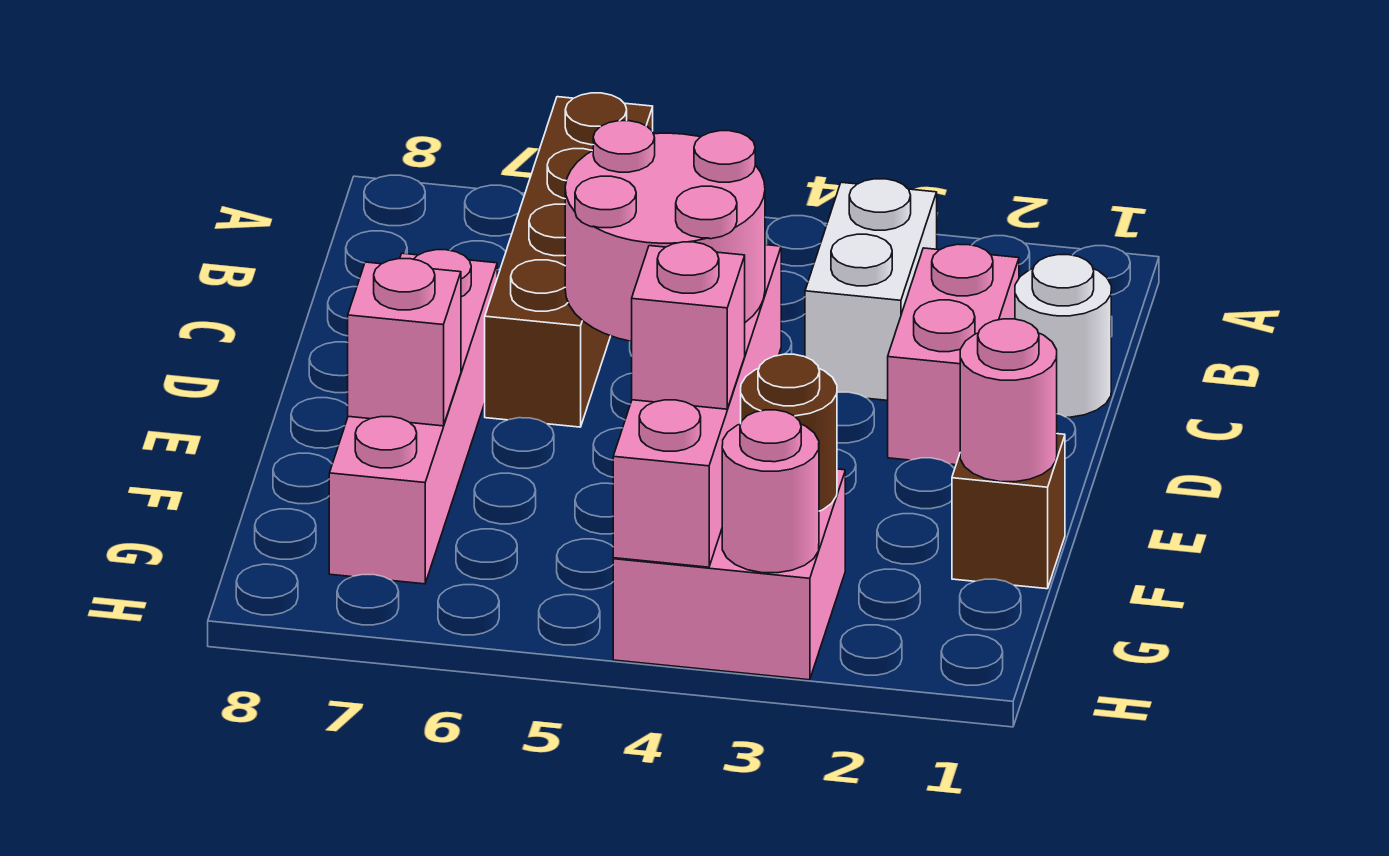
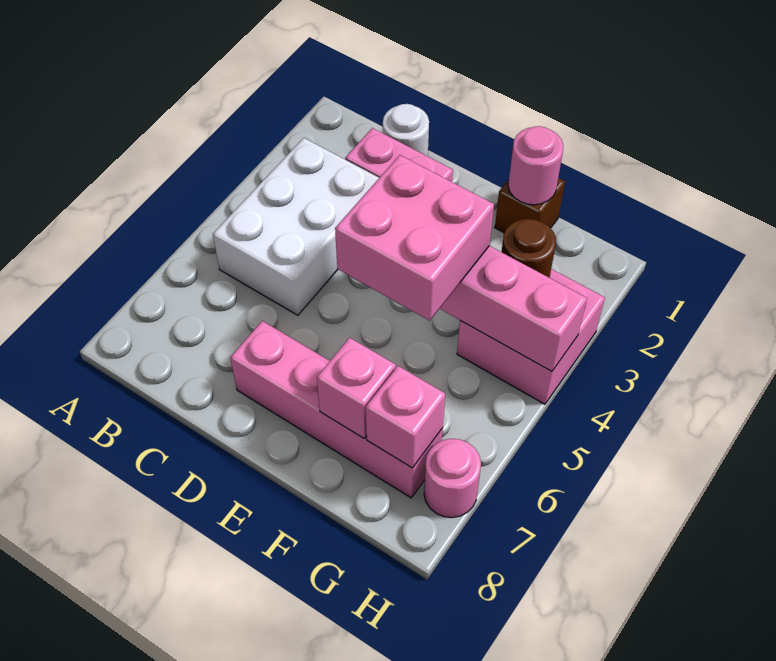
brown brick A6:D6 level 1 -> none
white brick B3:C3 level 1 -> white brick B3:C5 level 1
pink round brick E4:F5 level 3 -> pink brick E4:F5 level 3
pink brick G4 level 3 -> pink brick G7 level 2
pink round brick H3 level 2 -> pink round brick H7 level 1

